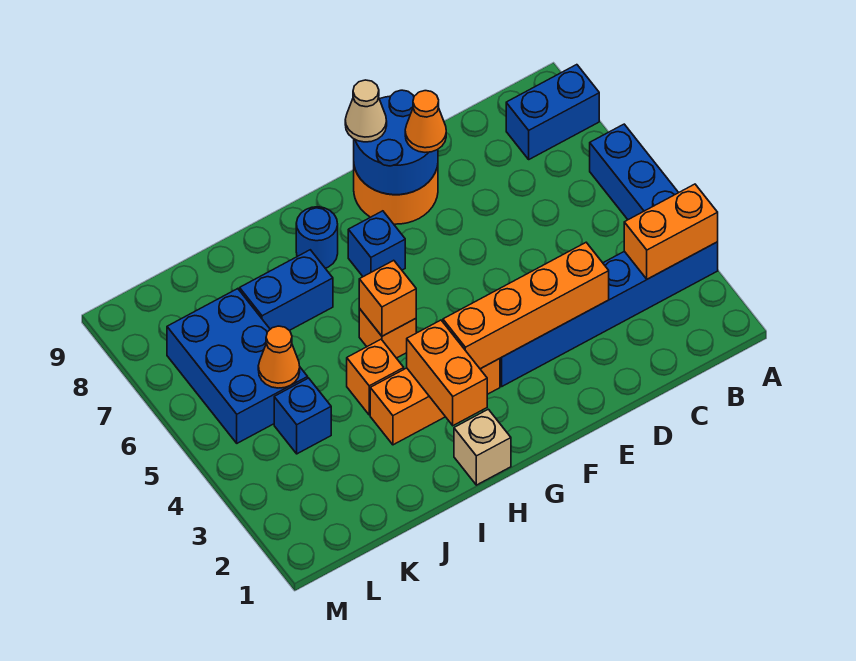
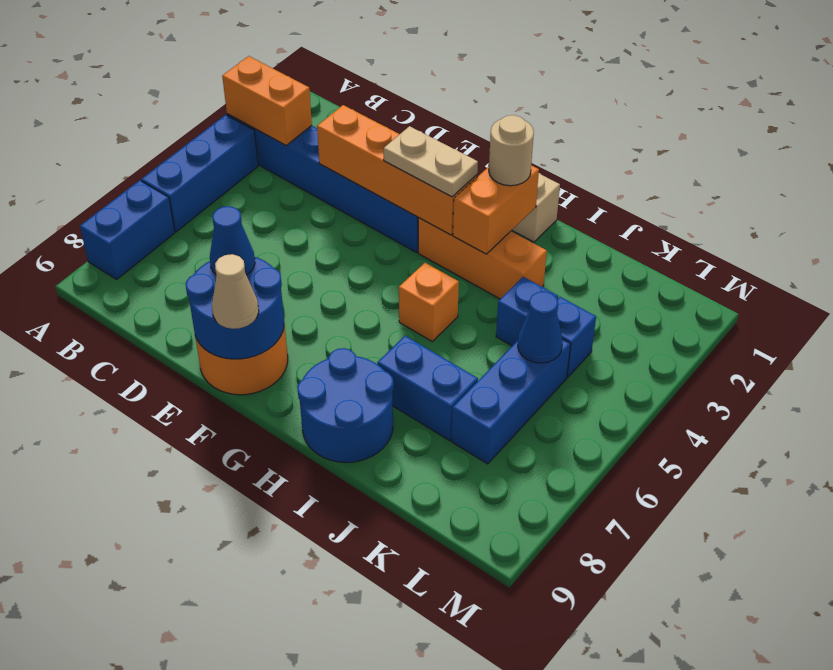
blue brick A8:B8 level 1 -> blue brick A7:A8 level 1
orange cone E8 level 3 -> blue cone E8 level 3
none -> tan plate F3:G3 level 3
blue brick G7 level 1 -> blue brick J4 level 1
none -> tan round brick H2 level 3
orange brick H5 level 2 -> none
blue round brick H8 level 1 -> blue round brick H8:I9 level 1
orange brick I4 level 1 -> none
blue brick K5:L7 level 1 -> blue brick K5:K7 level 1
orange cone K5 level 2 -> blue cone K5 level 2

